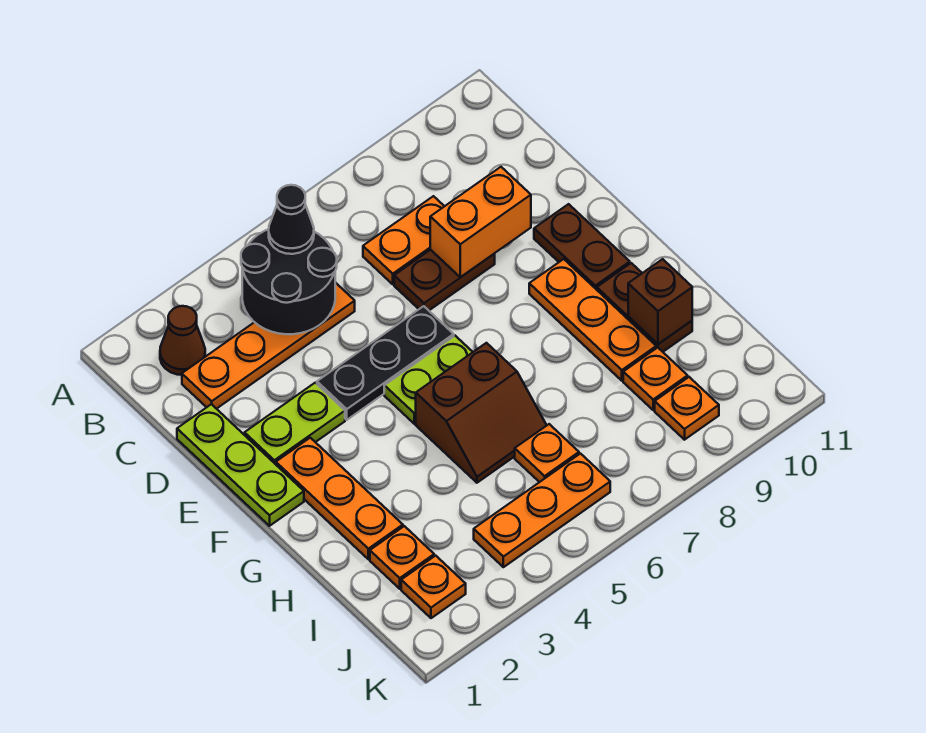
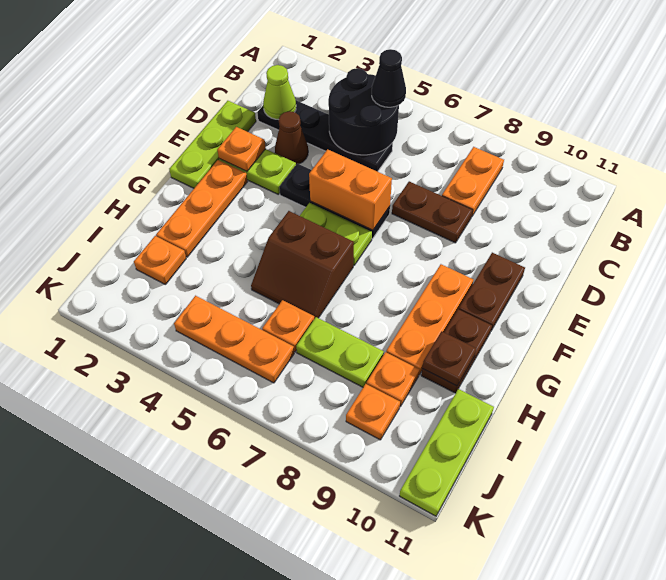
brown cone B2 level 1 -> brown cone D3 level 1
orange plate C2:C5 level 1 -> black plate C2:C5 level 1
none -> lime cone C2 level 2
orange plate C7:C8 level 1 -> orange plate B8:C8 level 1
orange brick D8:D9 level 2 -> orange brick E5:E6 level 2
brown brick H10 level 2 -> brown plate H10 level 2
none -> lime plate I7:I8 level 1
none -> lime plate I11:K11 level 1
orange plate J2 level 1 -> orange plate E2 level 2

